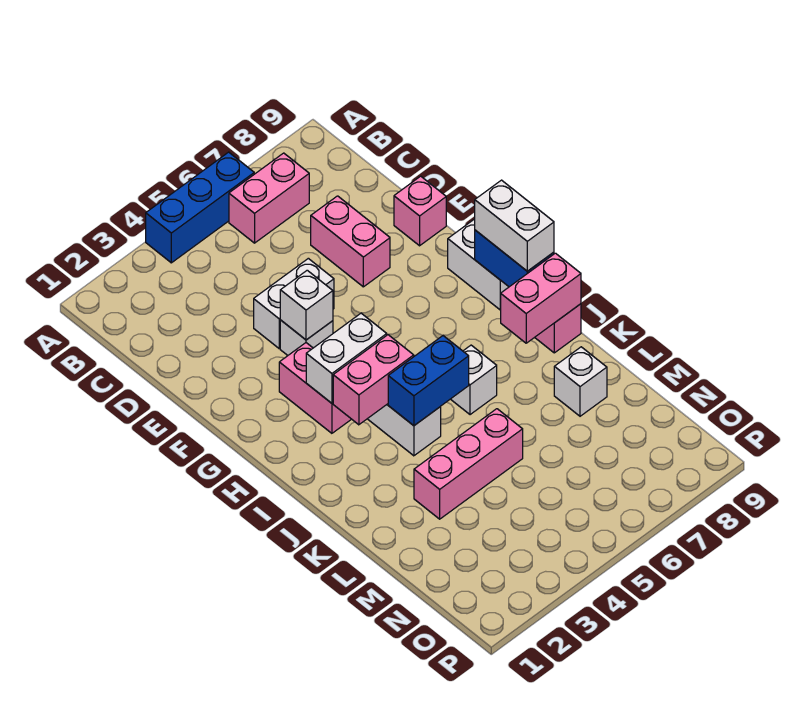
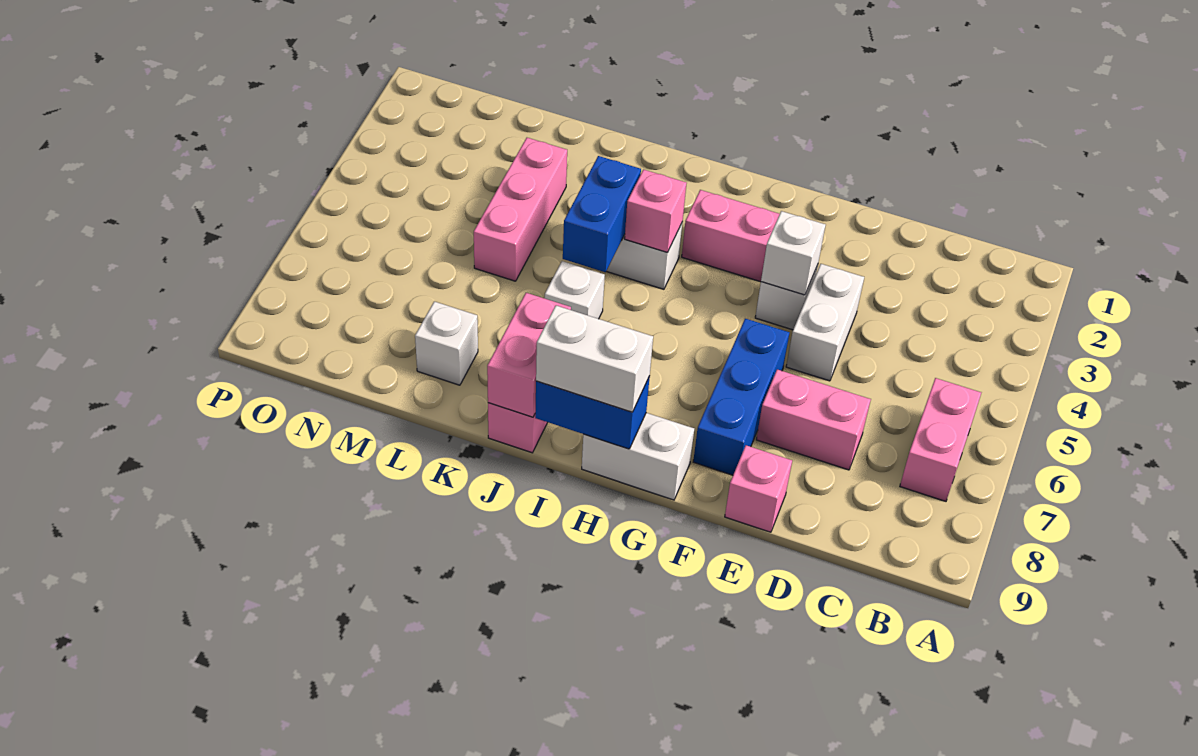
blue brick A4:A6 level 1 -> blue brick F6:F8 level 1
white brick H3:H4 level 2 -> none
pink brick I3:I4 level 2 -> pink brick I4 level 2

